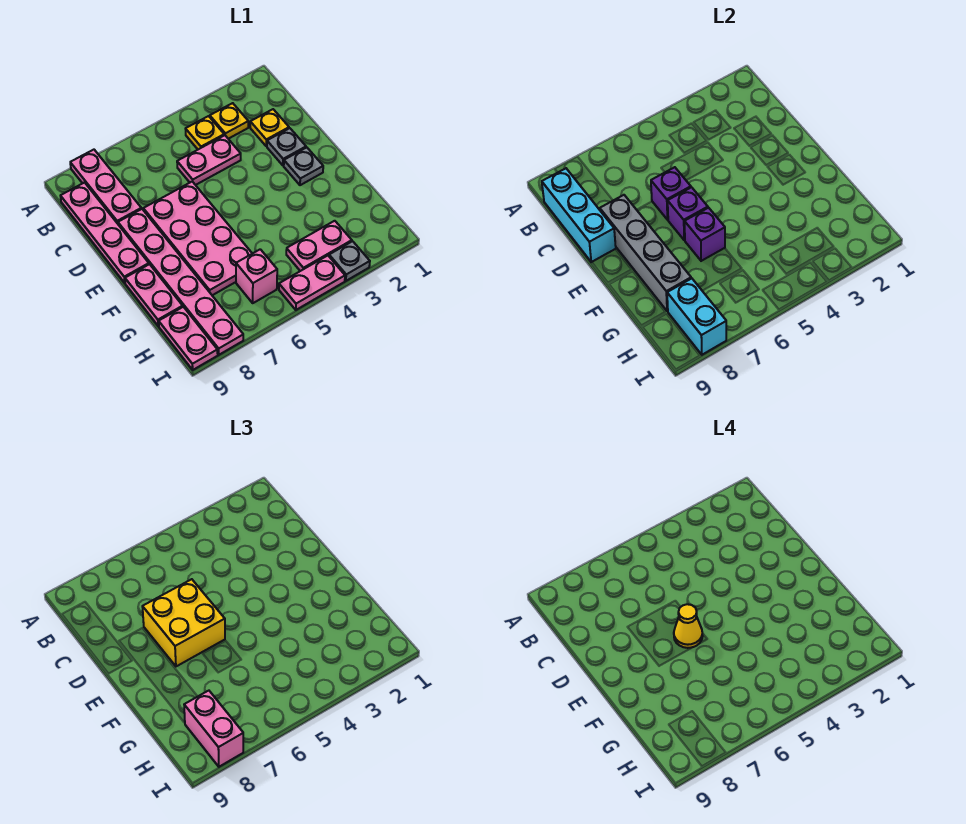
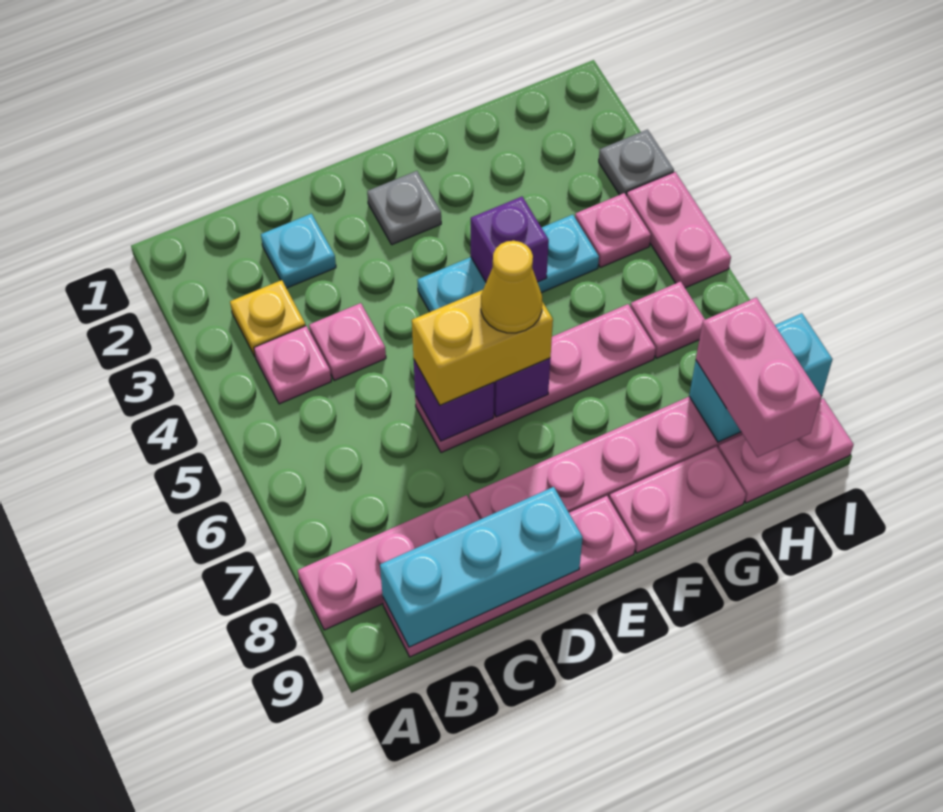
yellow plate B4 level 1 -> pink plate B4 level 1
yellow plate C2 level 1 -> cyan plate C2 level 1
pink plate C4:C5 level 1 -> pink plate C4 level 1
grey plate D2 level 1 -> none
pink plate D6:G7 level 1 -> pink plate D6:G6 level 1
yellow brick D6:E7 level 3 -> yellow brick D6:E6 level 3
grey brick D8:G8 level 2 -> none
none -> cyan plate E4:G4 level 1
purple brick F6 level 2 -> purple brick F4 level 2
pink plate H3:H4 level 1 -> pink plate H4 level 1
pink brick H6 level 1 -> pink plate H6 level 1
pink brick H8:I8 level 3 -> pink brick H8:H9 level 3

